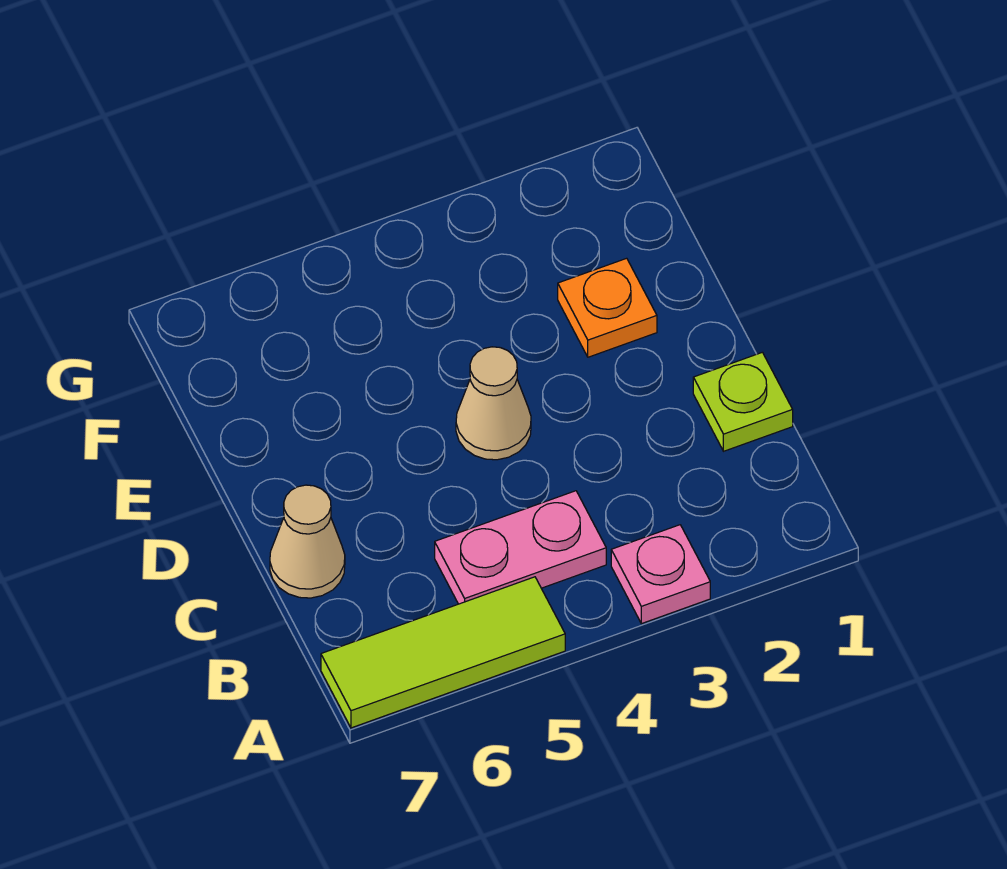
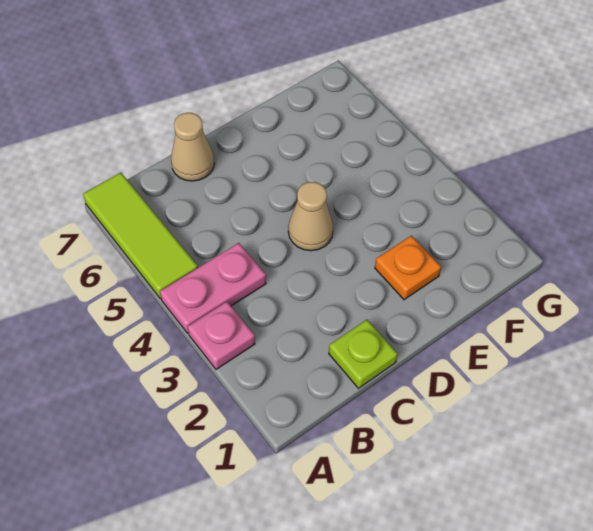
pink plate B4:B5 level 1 -> pink plate A4:B4 level 1

